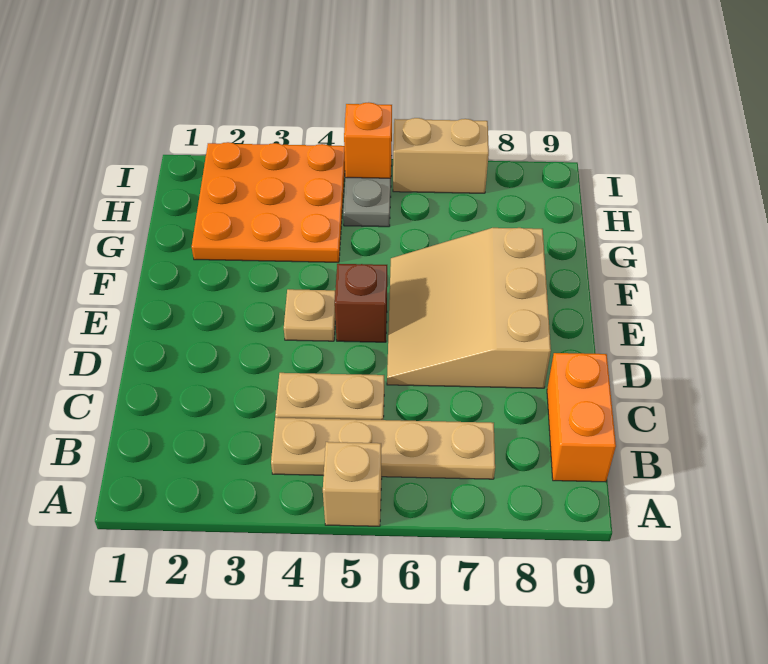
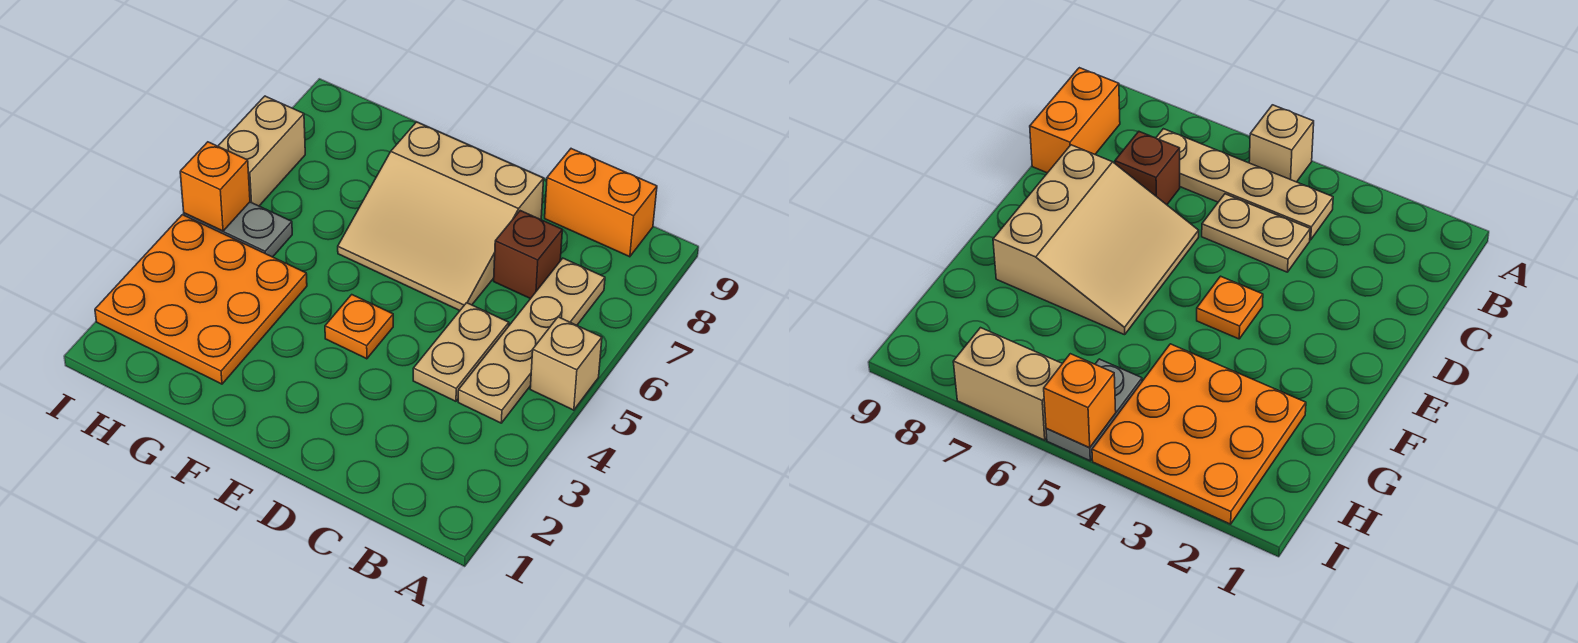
tan plate E4 level 1 -> orange plate E4 level 1
brown brick E5 level 1 -> brown brick C7 level 1

